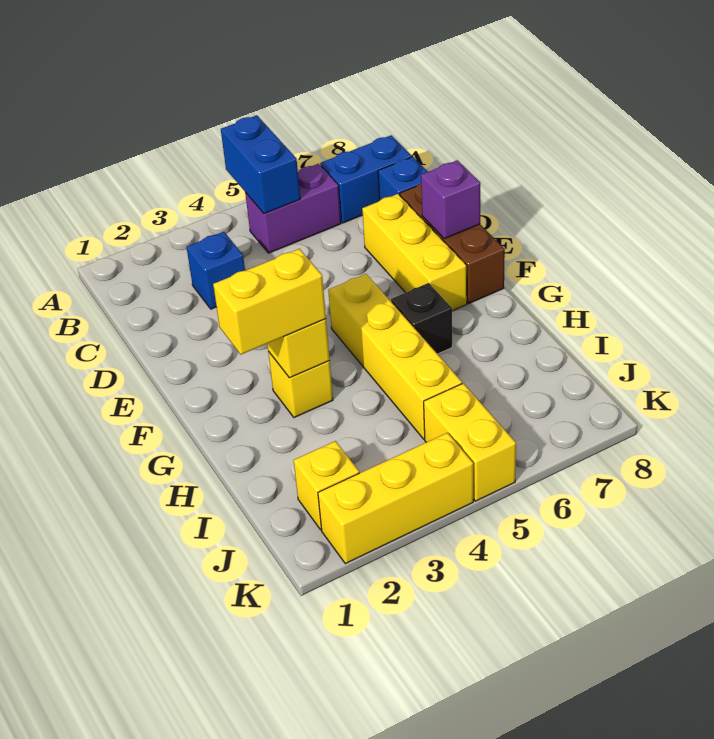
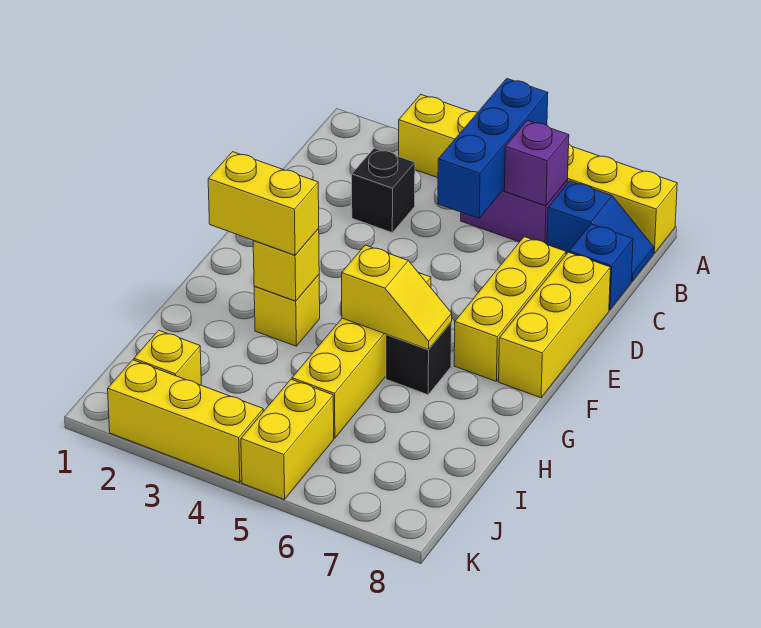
none -> yellow brick A3:A8 level 1
blue brick A5:B5 level 2 -> blue brick A5:C5 level 2
blue brick B7:B8 level 1 -> blue slope B7:B8 level 1 top 7
blue brick C3 level 1 -> black brick C3 level 1
brown brick D8:F8 level 1 -> yellow brick D8:F8 level 1
purple brick E8 level 2 -> purple brick B6 level 2
none -> yellow slope G5:G6 level 2 top 5

